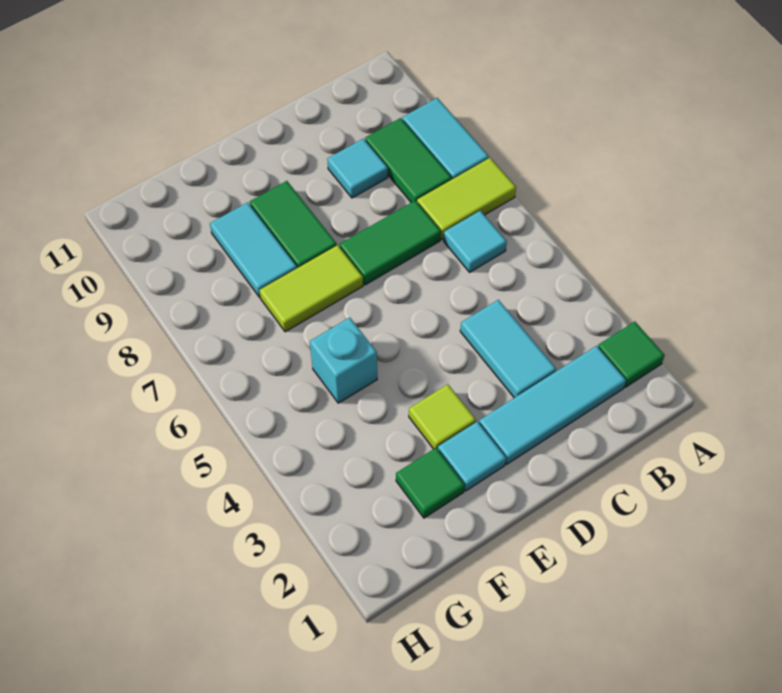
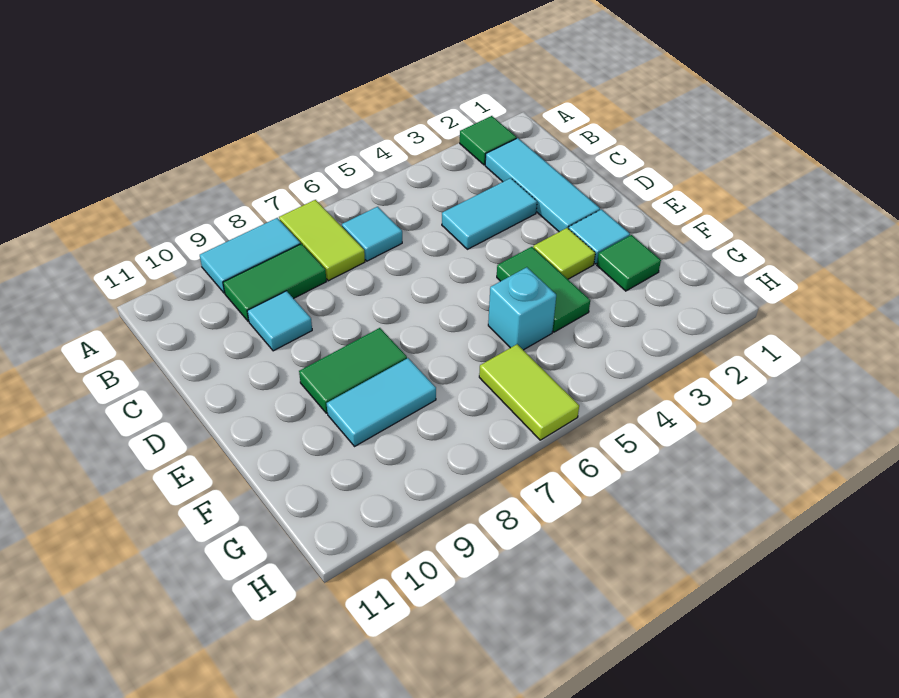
green tile C7:D7 level 1 -> green tile E4:F4 level 1
lime tile E7:F7 level 1 -> lime tile G6:H6 level 1

